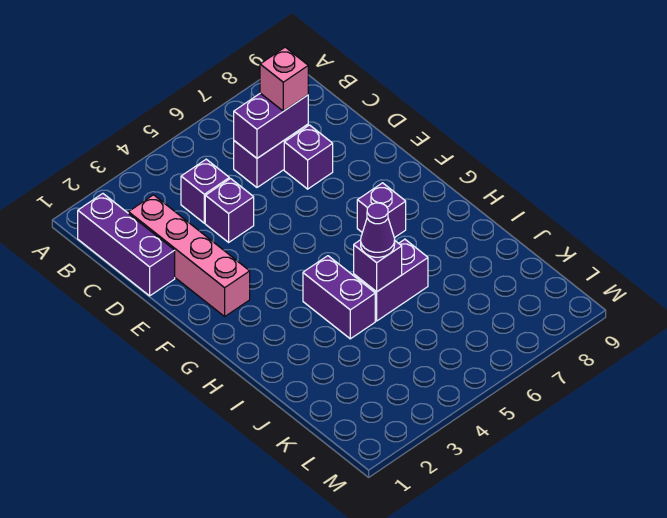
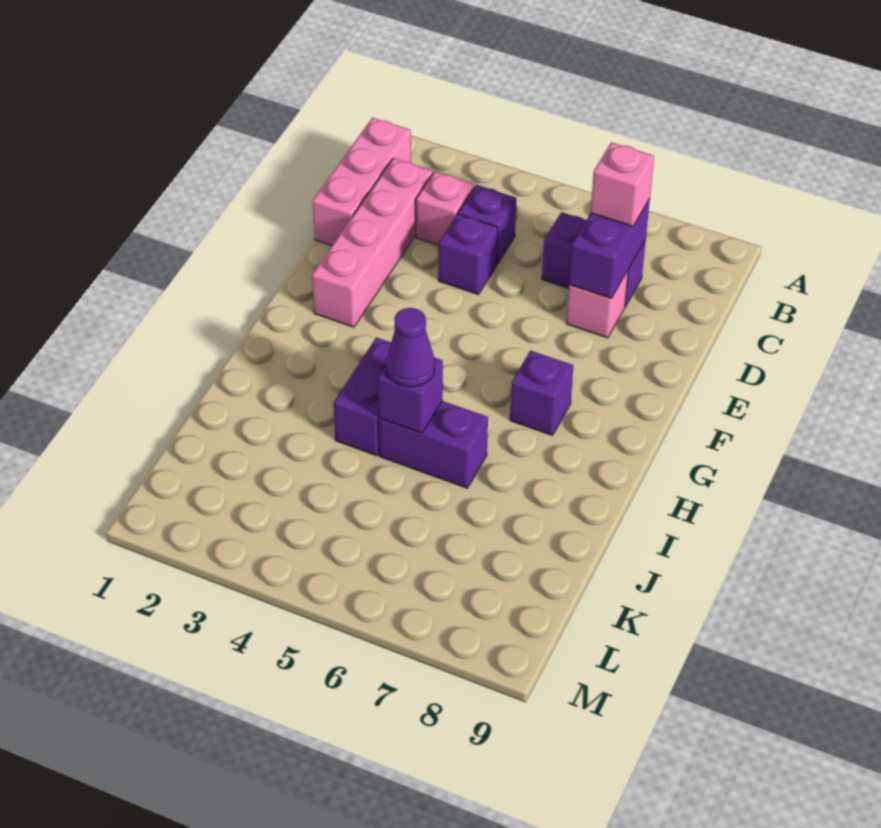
purple brick B1:D1 level 1 -> pink brick B1:D1 level 1
none -> pink brick C3 level 1
purple brick C6:C7 level 2 -> purple brick C7:D7 level 2
purple brick D7 level 1 -> pink brick D7 level 1

